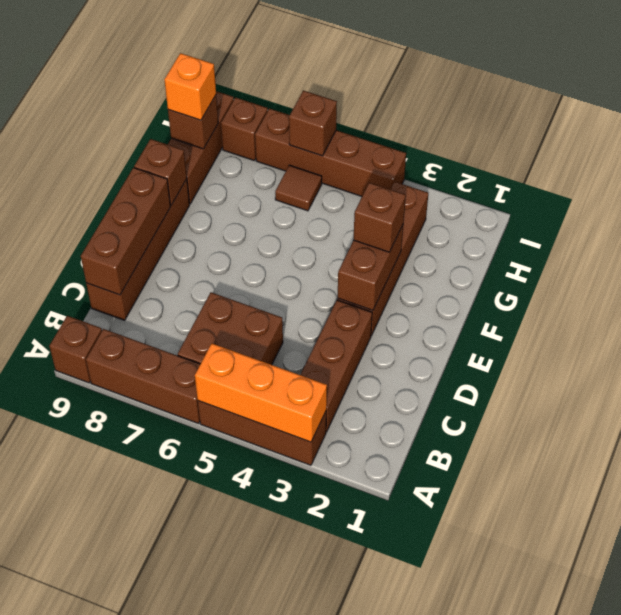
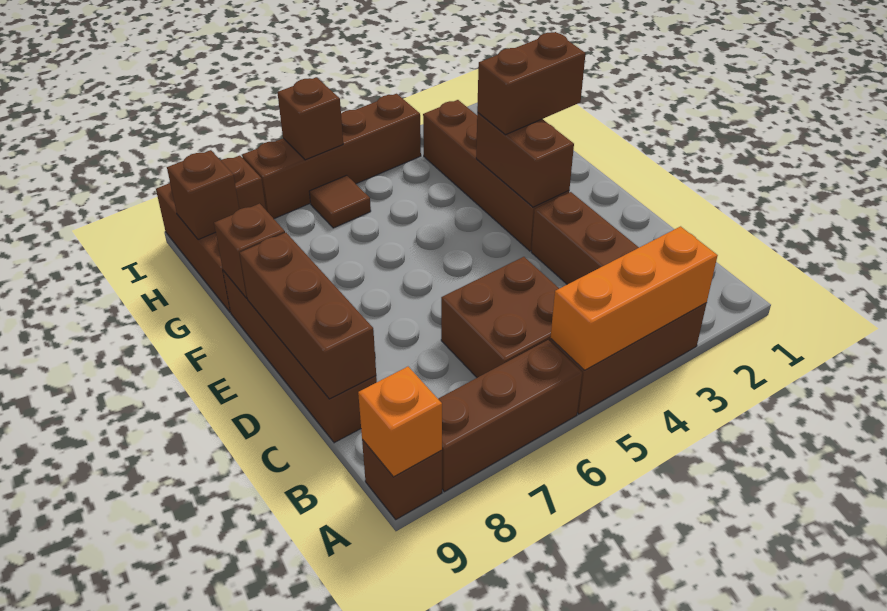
brown brick F3 level 3 -> brown brick F2:F3 level 3
orange brick H9 level 3 -> orange brick A9 level 2

